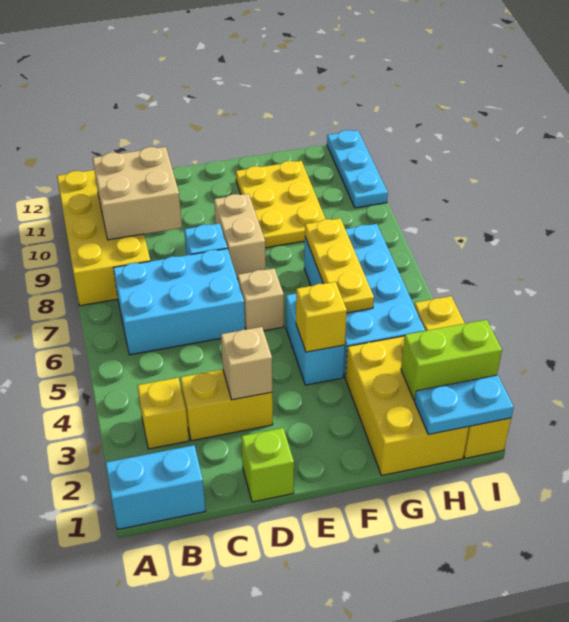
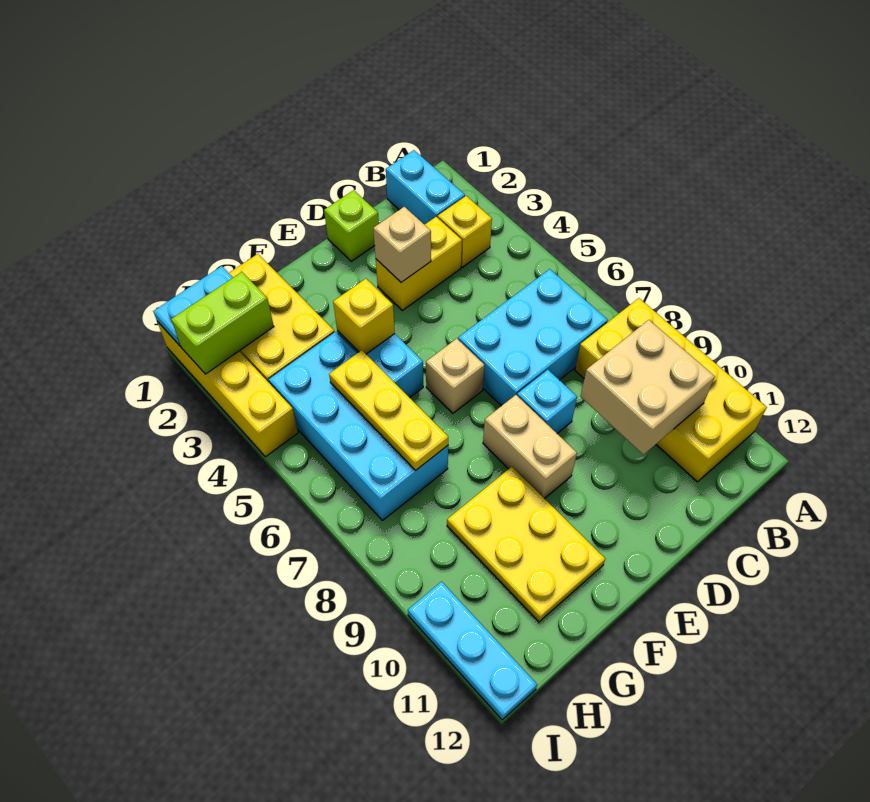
cyan brick A1:B1 level 1 -> cyan brick B1:B2 level 1

